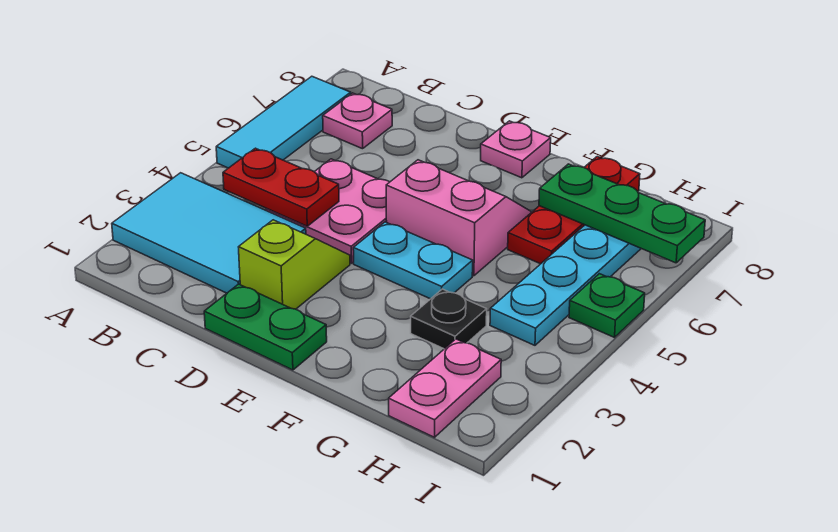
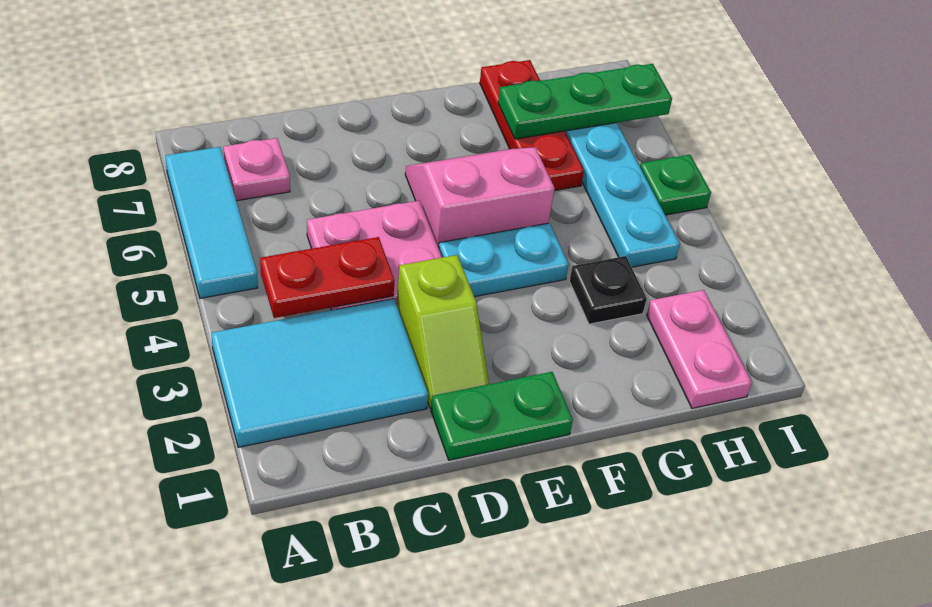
lime slope D2:D3 level 1 top 2 -> lime slope D2:D3 level 1 top 3
pink plate E8 level 1 -> none

